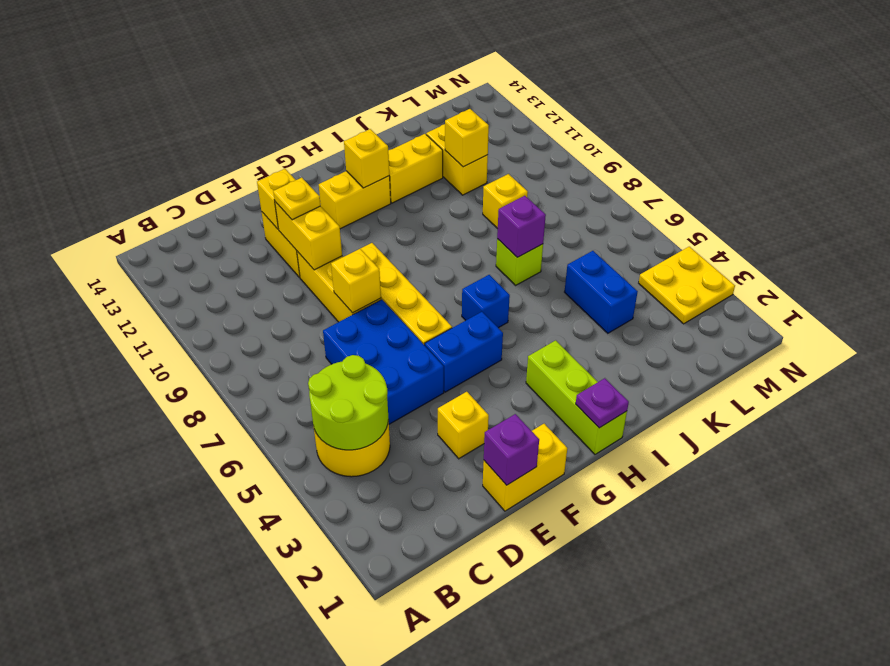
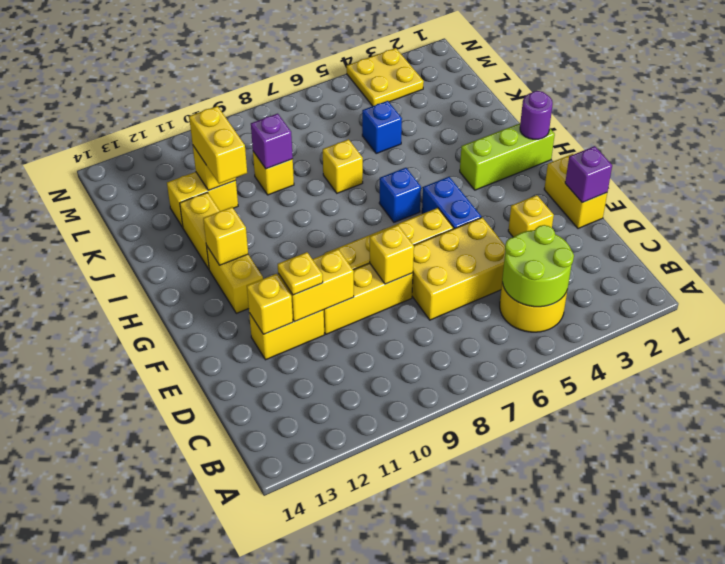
blue brick D5:E7 level 1 -> yellow brick D5:E7 level 1
purple plate H1 level 2 -> purple round brick H1 level 2
lime brick J7 level 1 -> yellow brick J7 level 1
purple brick J7 level 2 -> purple brick K9 level 2
none -> yellow brick J11:K11 level 3
blue brick K4:K5 level 1 -> blue brick K5 level 1

